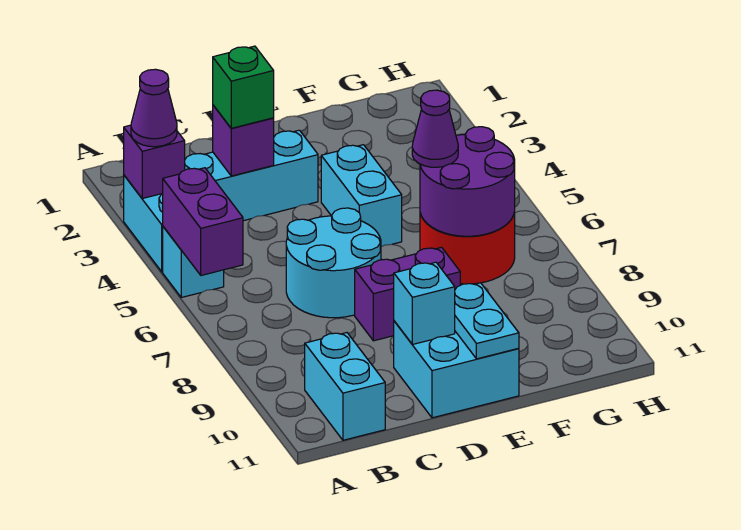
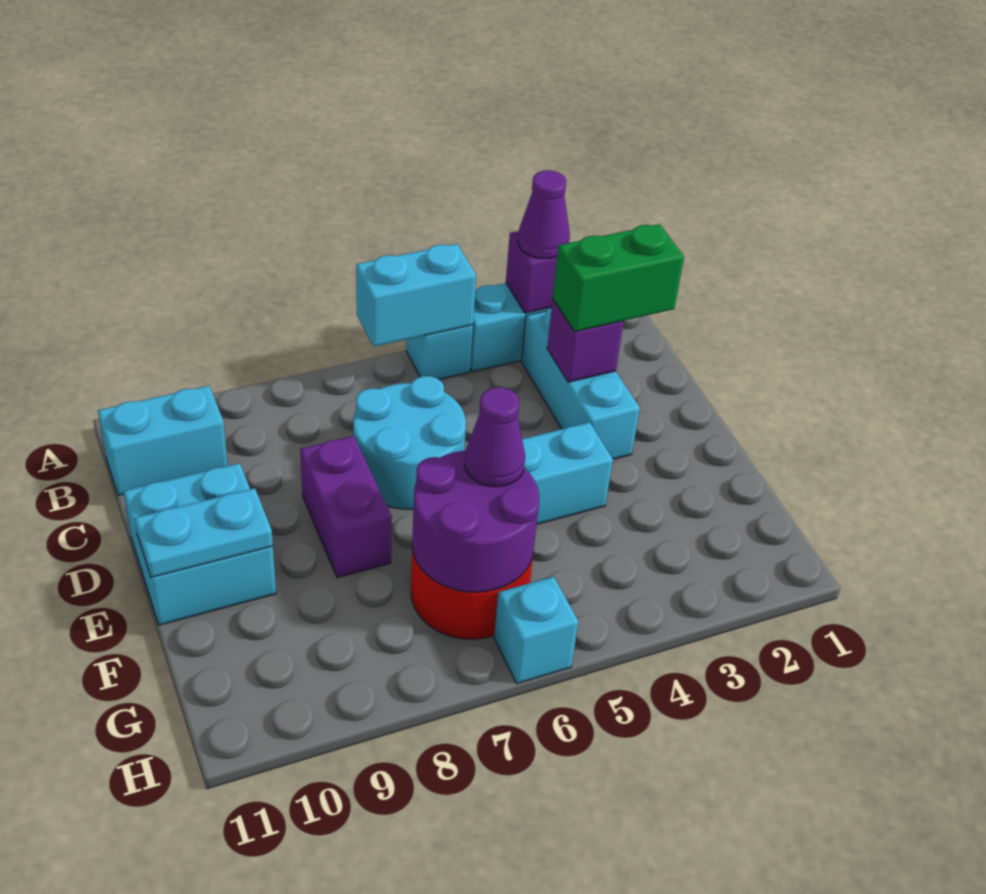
purple brick A5:A6 level 2 -> cyan brick A5:A6 level 2
green brick C3 level 3 -> green brick C2:C3 level 3
cyan brick D10 level 2 -> cyan brick H6 level 1

